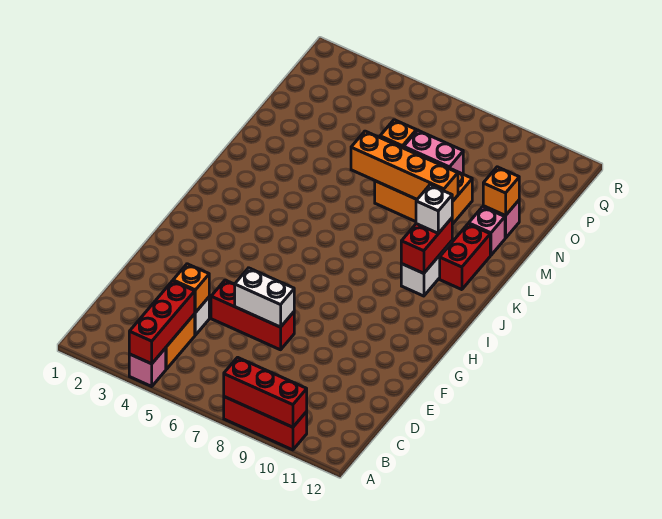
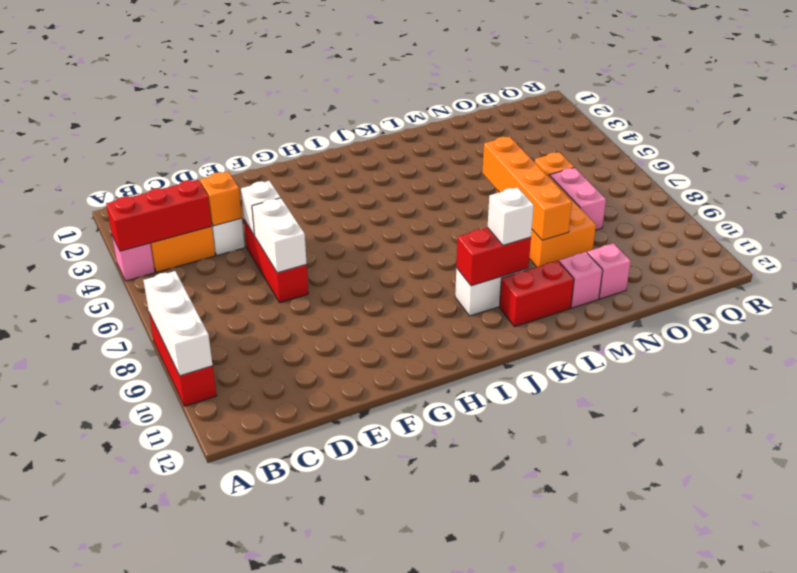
red brick A8:A10 level 2 -> white brick A8:A10 level 2
none -> white brick E5 level 2
orange brick N11 level 2 -> none

